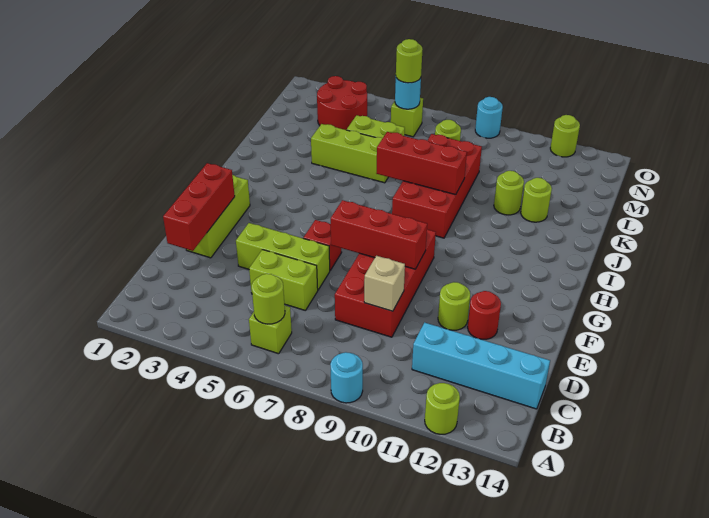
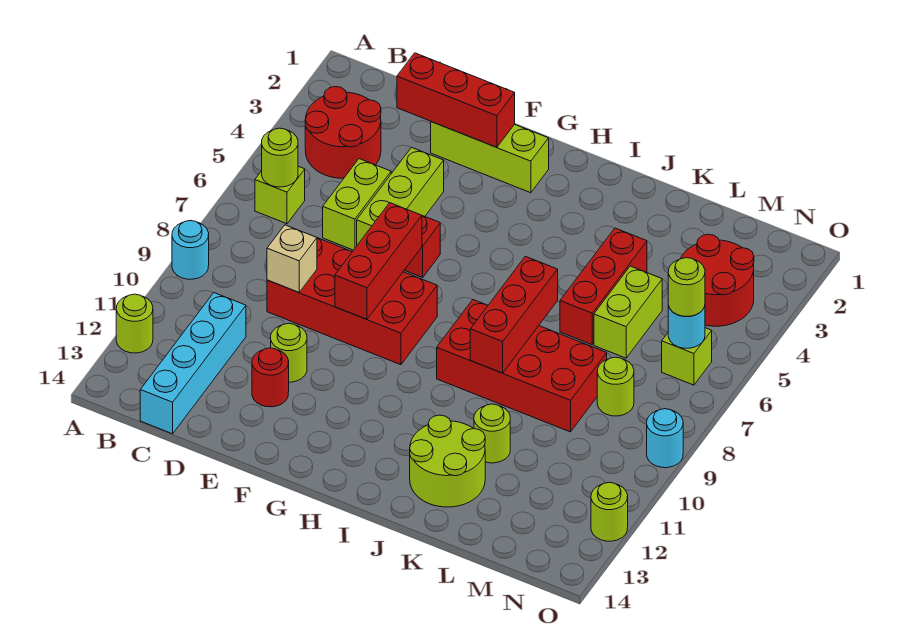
none -> red round brick B3:C4 level 1
lime brick K4:K6 level 1 -> red brick K4:K6 level 1
lime round brick K12 level 1 -> lime round brick J12:K13 level 1

